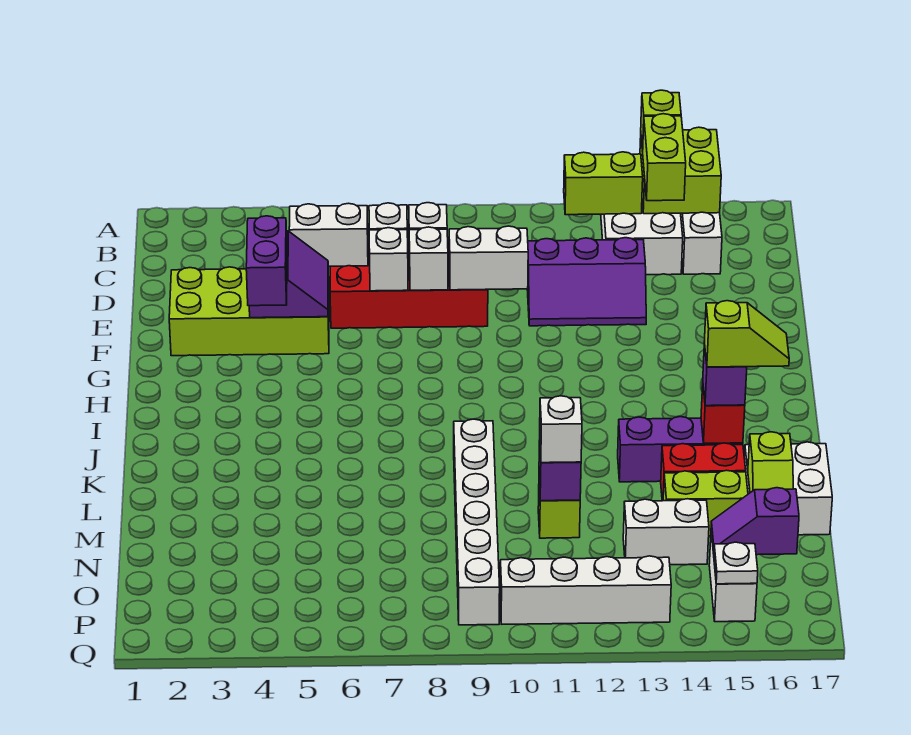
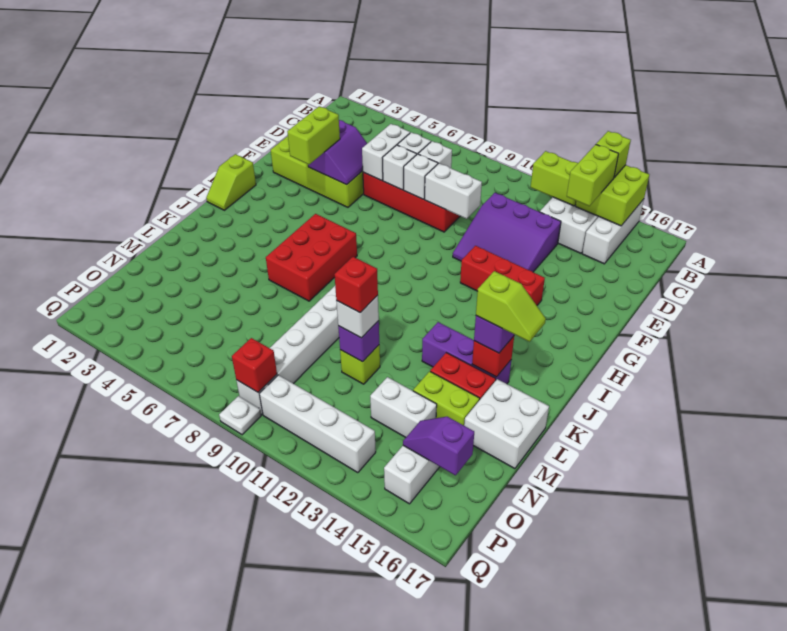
white brick D5:D6 level 2 -> white brick D6:E6 level 2
purple slope D11:E13 level 1 top D -> purple slope D11:F13 level 1 top D
purple brick F4:G4 level 3 -> lime brick F4:G4 level 3
none -> red brick G12:G14 level 1
none -> red brick I6:K7 level 1
none -> red brick M11 level 4
lime slope M16:N16 level 2 top M -> lime slope H1:I1 level 1 top H
none -> red brick P9 level 2
white plate P15 level 2 -> white plate Q9 level 1

